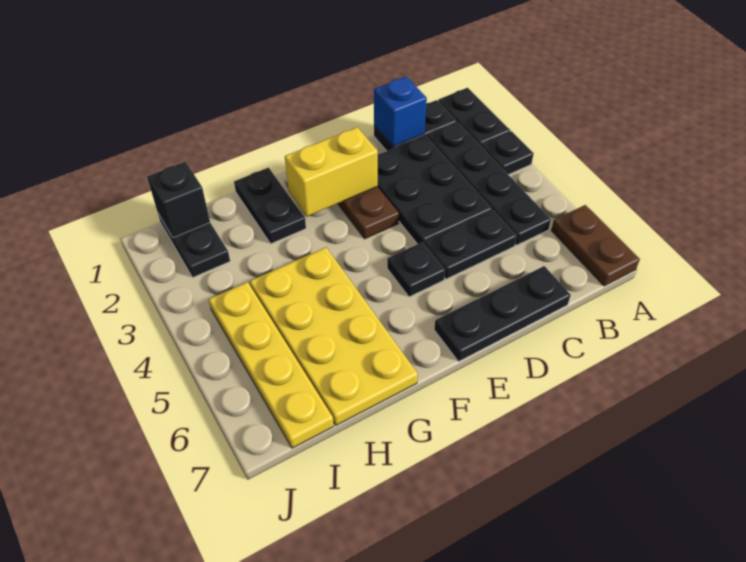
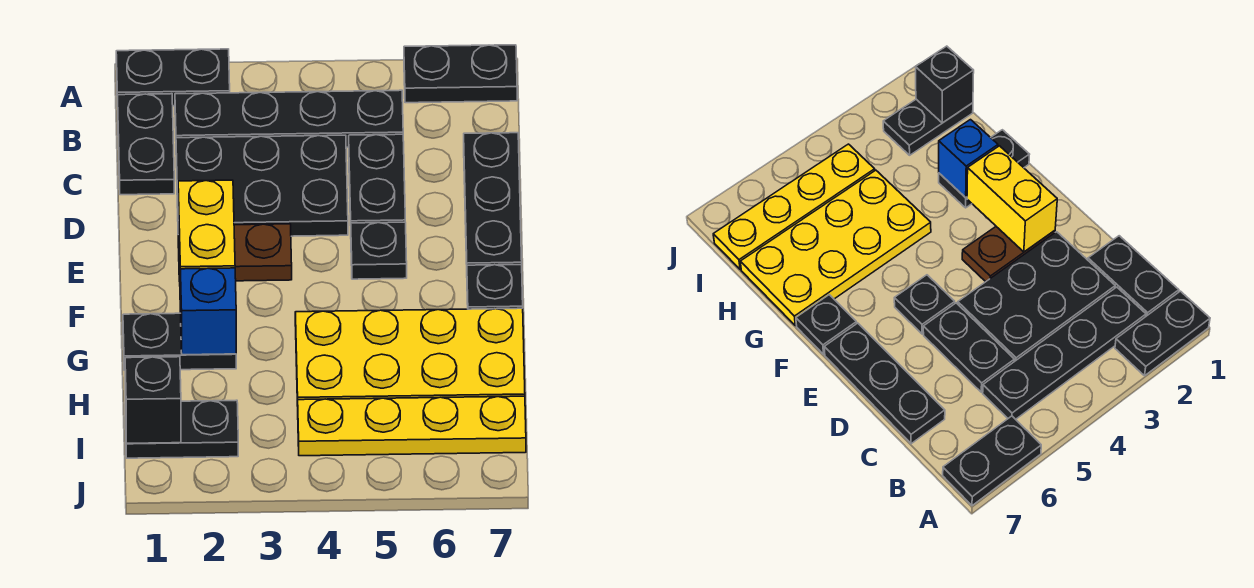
black plate A3 level 1 -> black plate F7 level 1
brown plate A6:A7 level 1 -> black plate A6:A7 level 1
blue brick C1 level 2 -> blue brick G2 level 2

